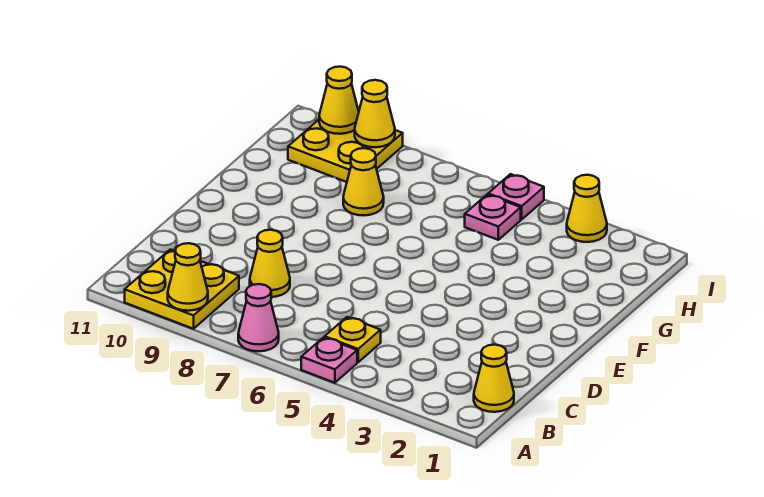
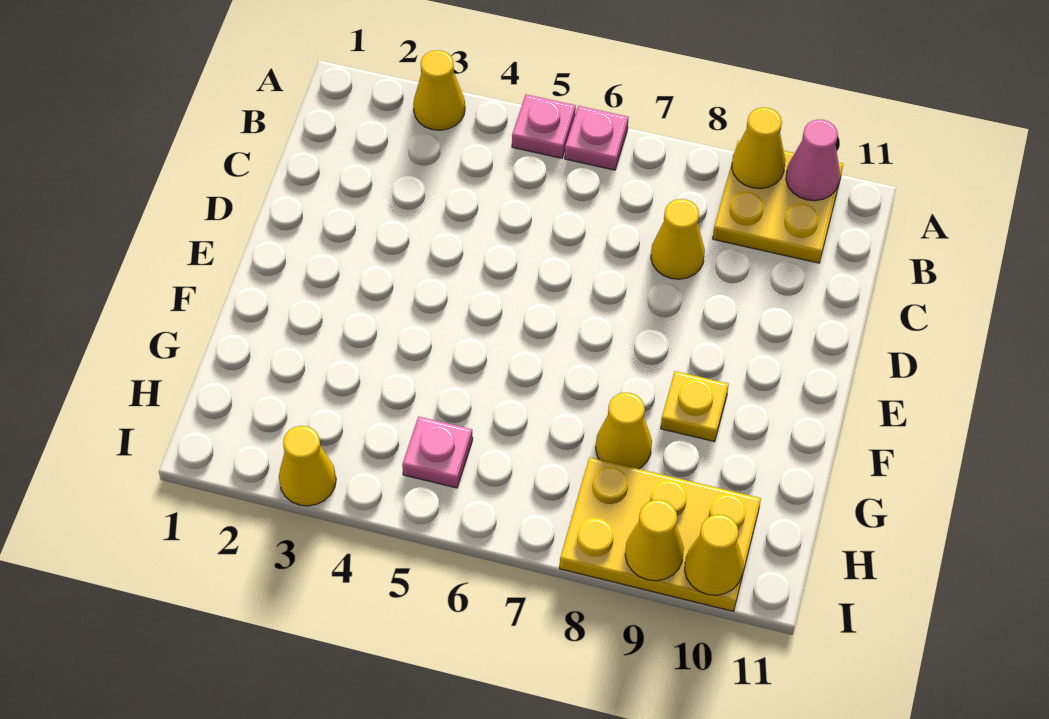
pink cone A7 level 1 -> pink cone A10 level 2
yellow cone B1 level 1 -> yellow cone A3 level 1
yellow plate B5 level 1 -> yellow plate F9 level 1
yellow plate H9:I10 level 1 -> yellow plate H8:I10 level 1
pink plate I5 level 1 -> pink plate A6 level 1

